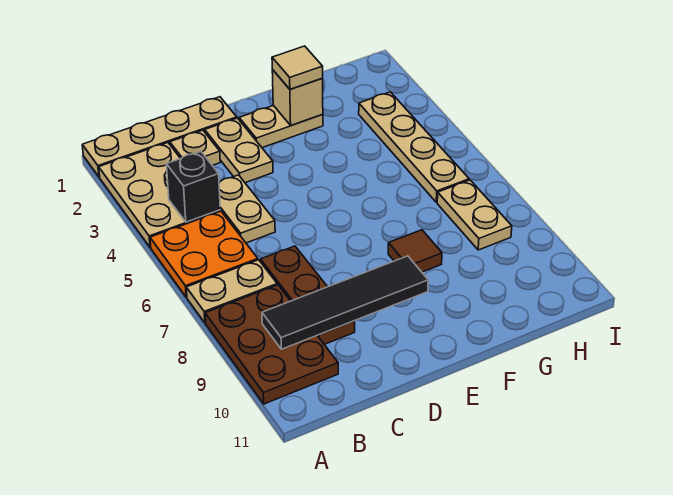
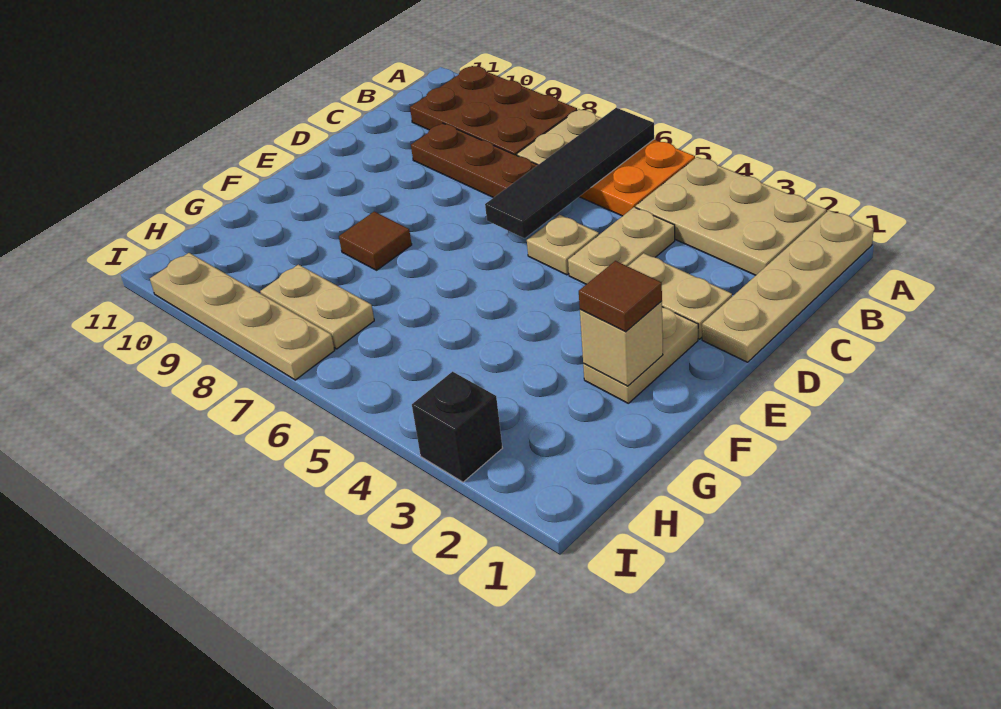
black brick B4 level 2 -> black brick I3 level 1
black tile B9:E9 level 2 -> black tile A6:D6 level 2
tan plate C2 level 1 -> tan plate D5 level 1
tan plate C4:C5 level 1 -> tan plate C4:D4 level 1
tan tile F2 level 3 -> brown tile F2 level 3
tan plate H3:H6 level 1 -> tan plate I7:I10 level 1

